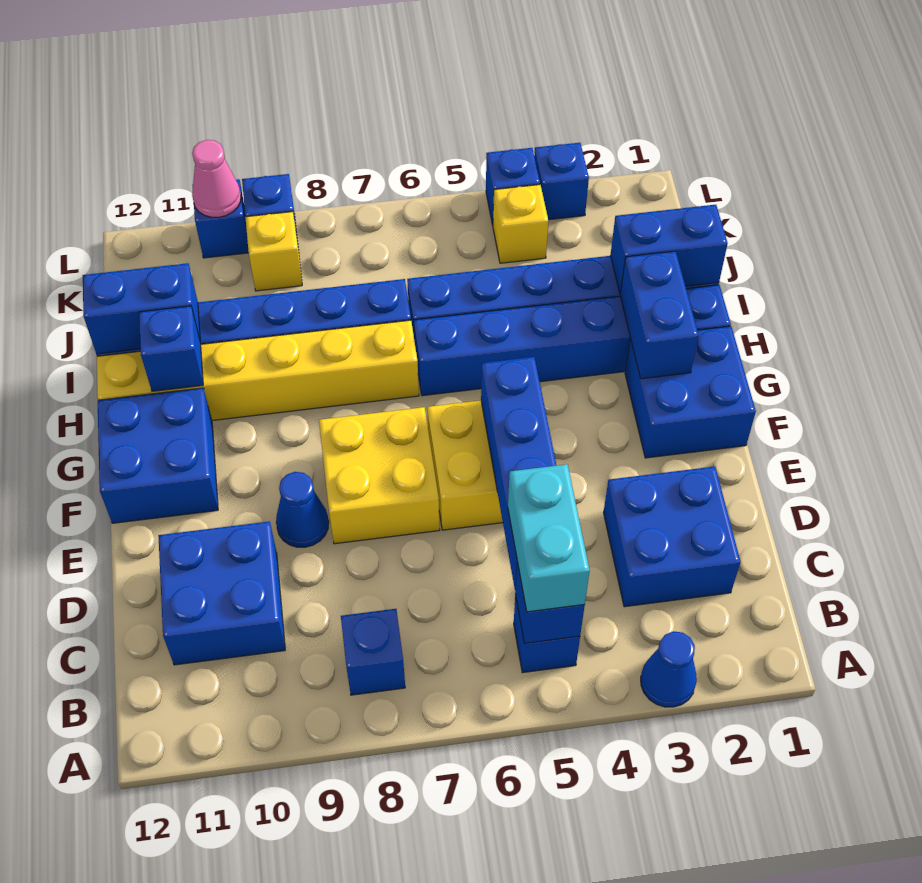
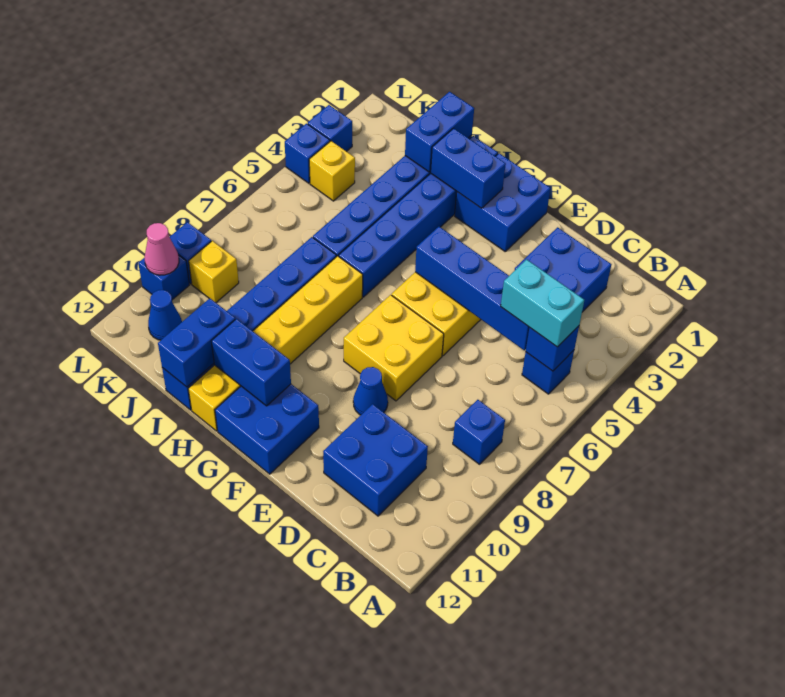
blue cone A3 level 1 -> blue cone K11 level 1
blue brick H11 level 2 -> blue brick G11:H11 level 2

